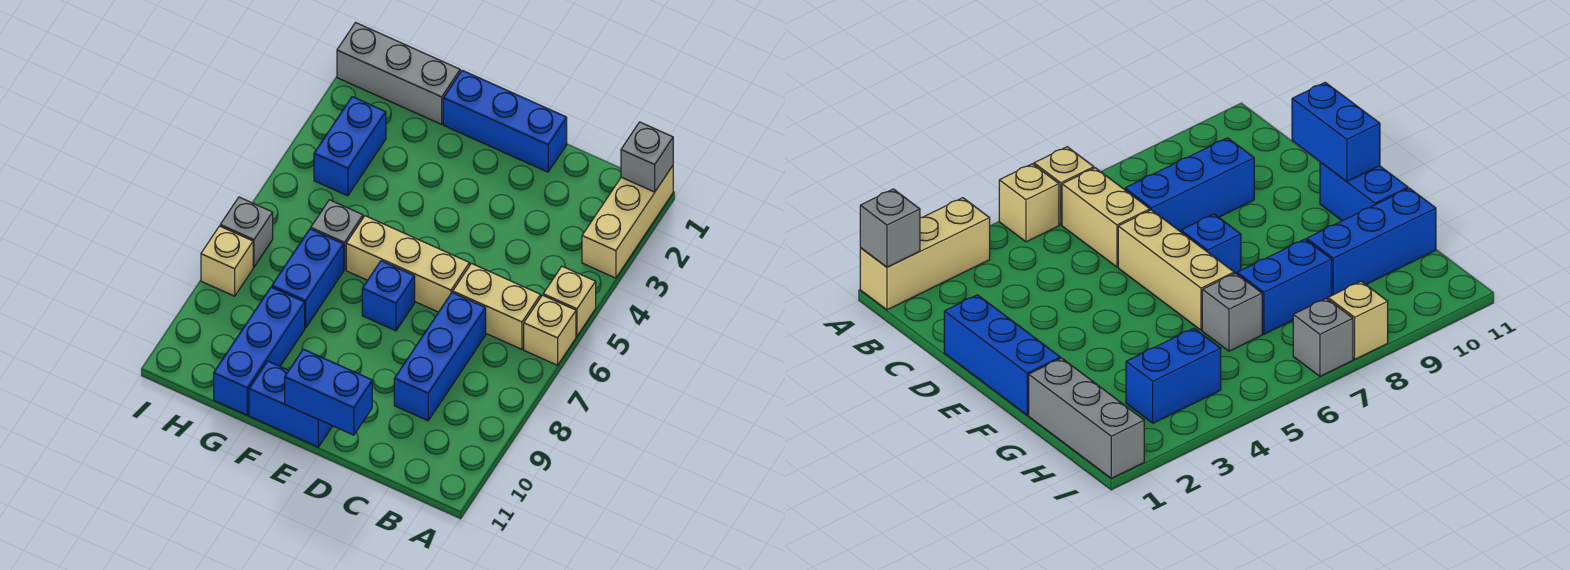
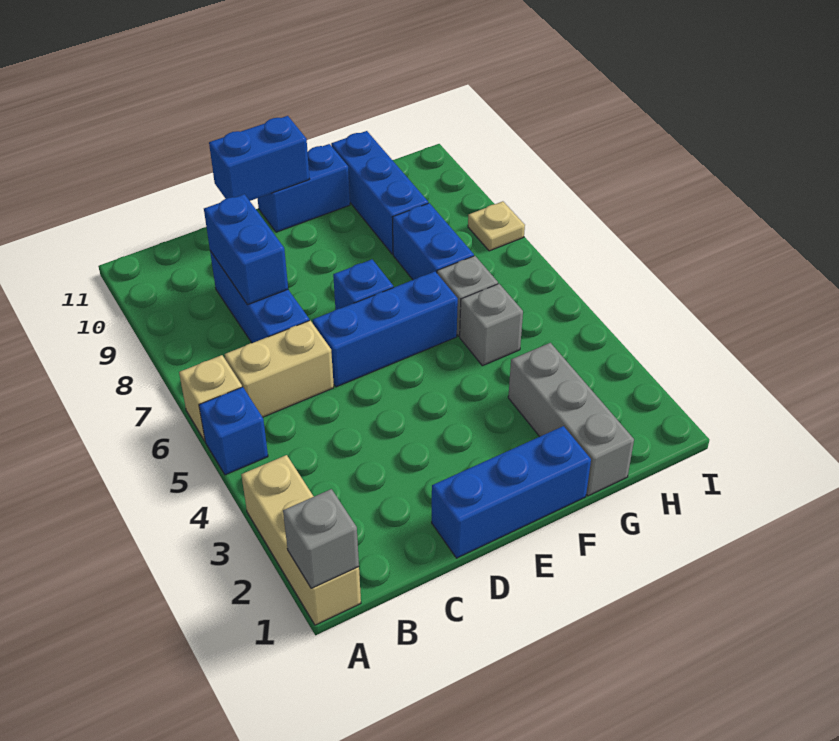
tan brick A5 level 1 -> blue brick A5 level 1
tan brick D6:F6 level 1 -> blue brick D6:F6 level 1
grey brick G1:I1 level 1 -> grey brick G1:G3 level 1
blue brick H3:H4 level 1 -> blue brick C8:C9 level 2
grey brick I7 level 1 -> grey brick G5 level 1
tan brick I8 level 1 -> tan plate I8 level 1

